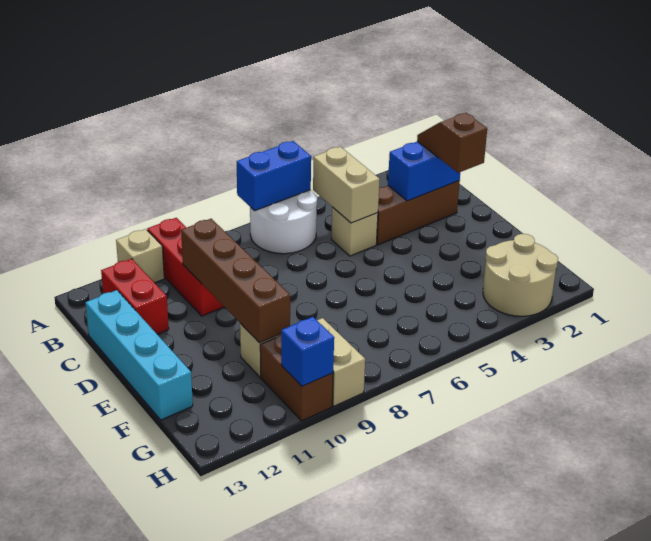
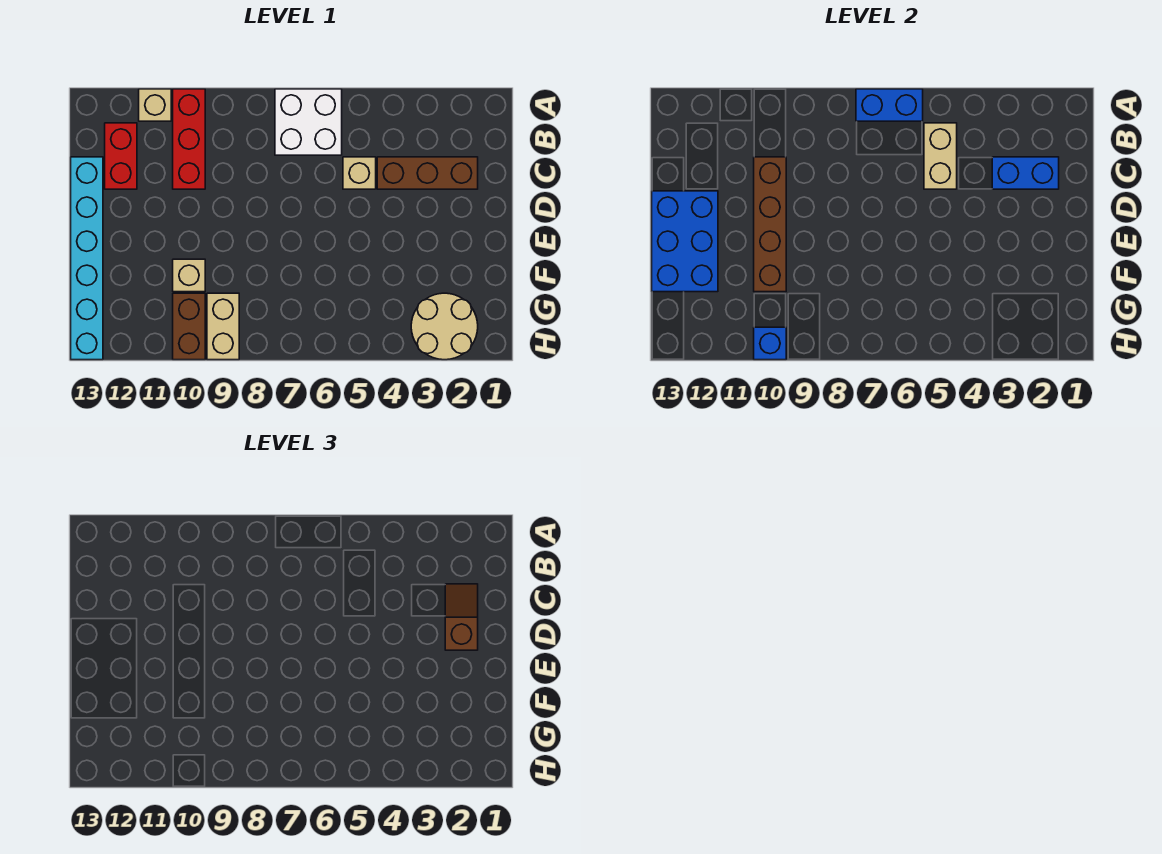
white round brick A6:B7 level 1 -> white brick A6:B7 level 1
cyan brick C13:F13 level 1 -> cyan brick C13:H13 level 1
none -> blue brick D12:F13 level 2

